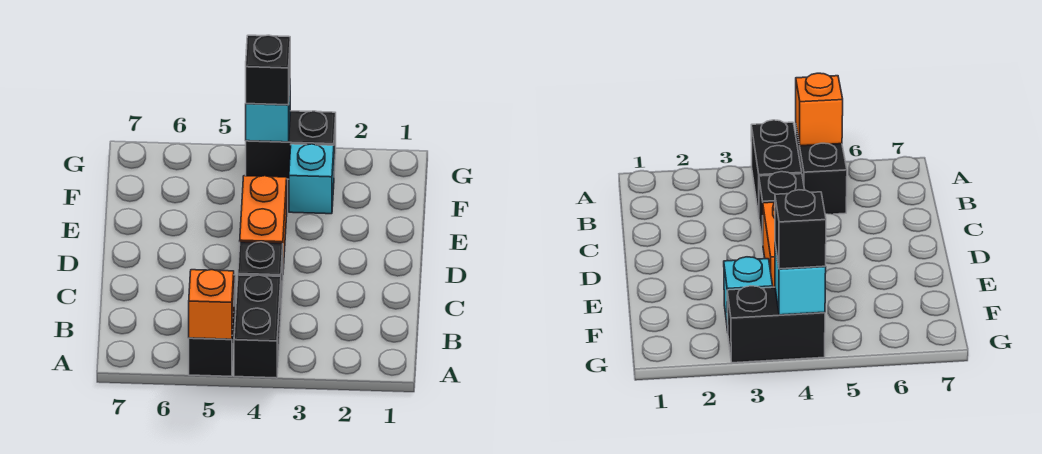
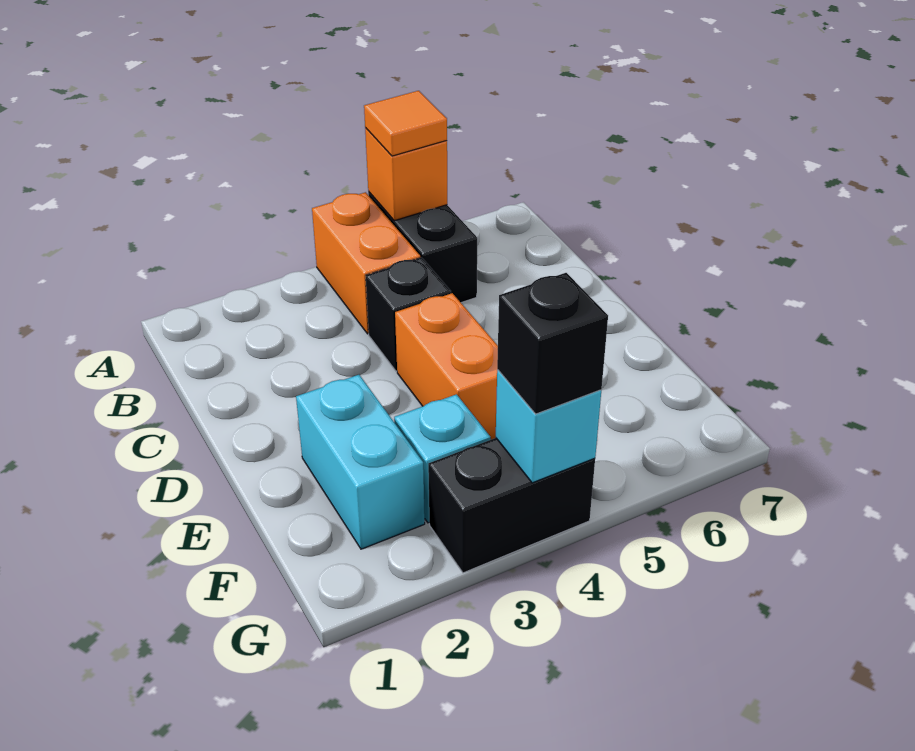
black brick A4:B4 level 1 -> orange brick A4:B4 level 1
none -> orange tile A5 level 3
none -> cyan brick E2:F2 level 1

